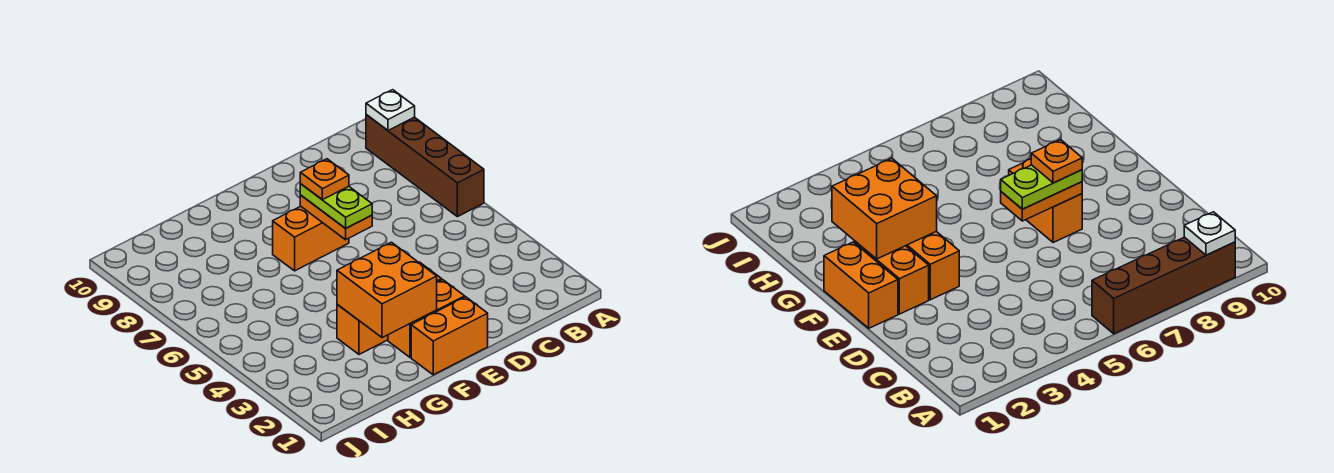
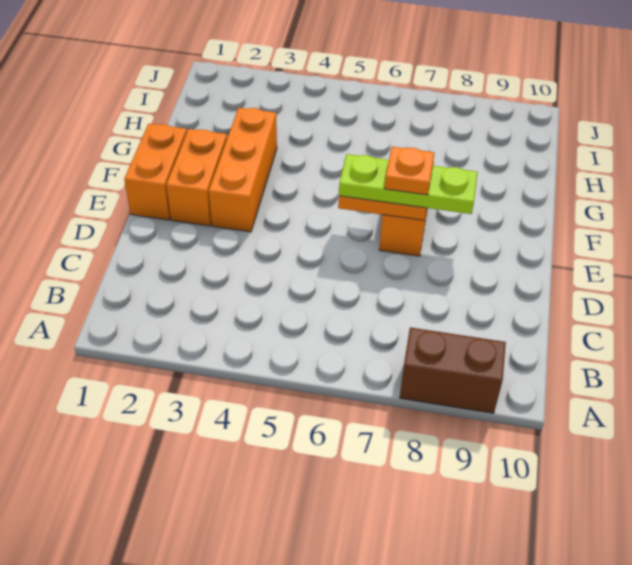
brown brick A6:A9 level 1 -> brown brick A8:A9 level 1
white plate A9 level 2 -> none
lime plate E6:E7 level 3 -> lime plate E6:E8 level 3
orange brick F2:G3 level 2 -> none

